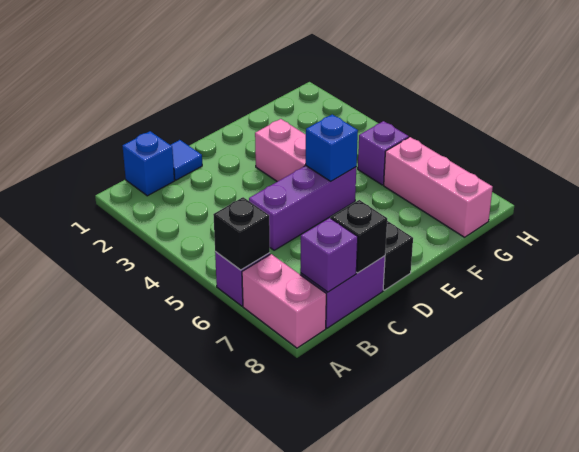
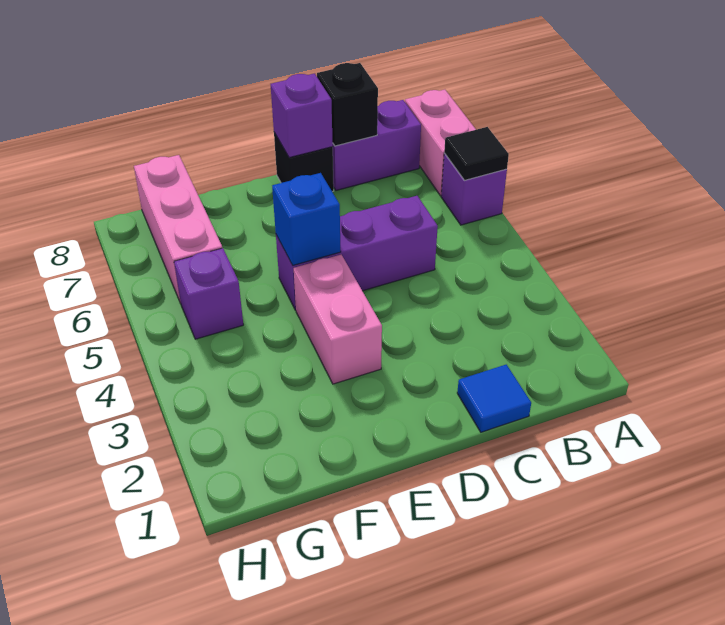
black brick A6 level 2 -> black tile A6 level 2
blue brick B1 level 1 -> none
purple brick B8 level 2 -> purple brick D8 level 2

